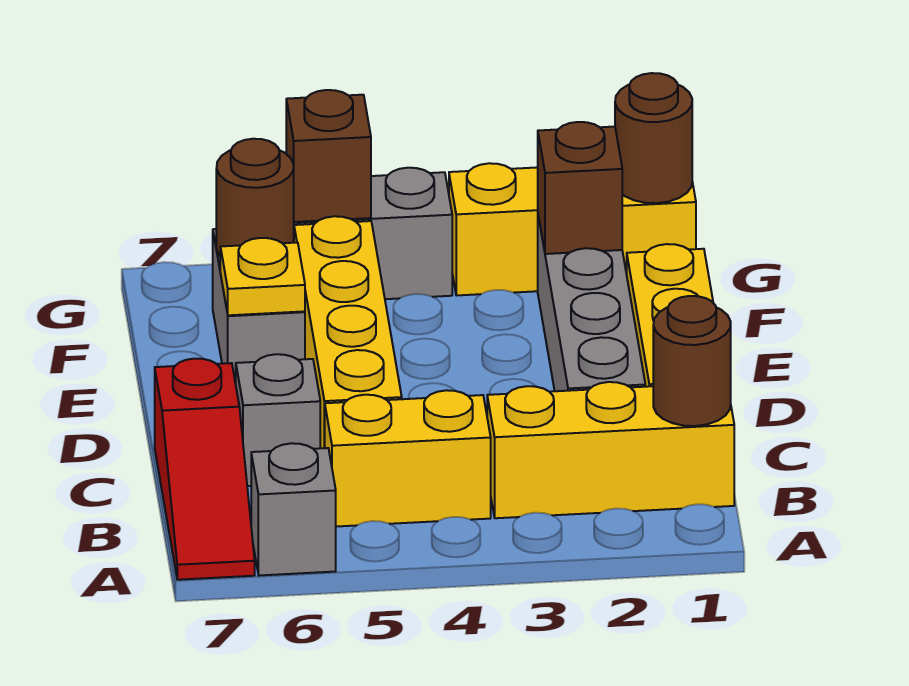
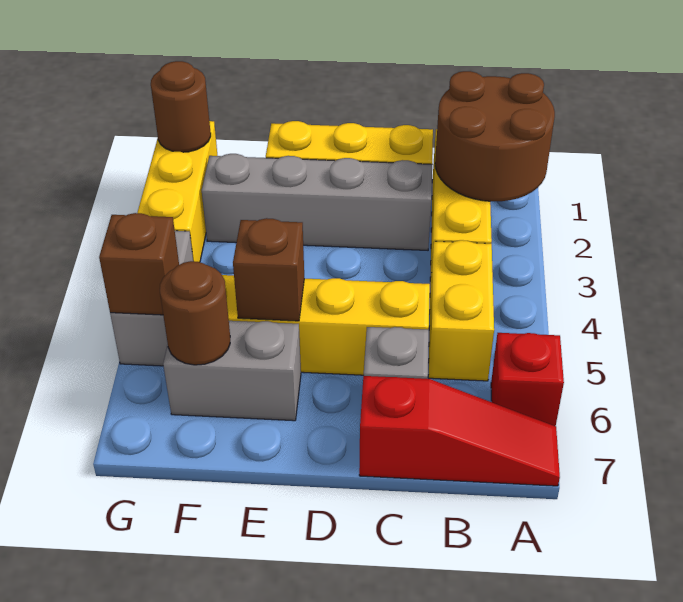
grey brick A6 level 1 -> red brick A6 level 1
brown round brick B1 level 2 -> brown round brick A1:B2 level 2
yellow plate E6 level 2 -> none
brown brick F2 level 2 -> brown brick E5 level 2

